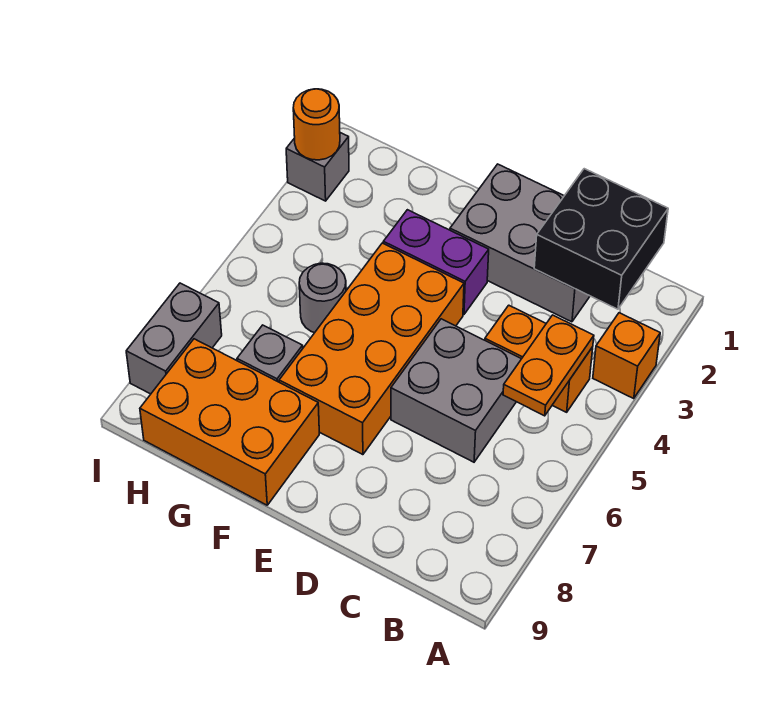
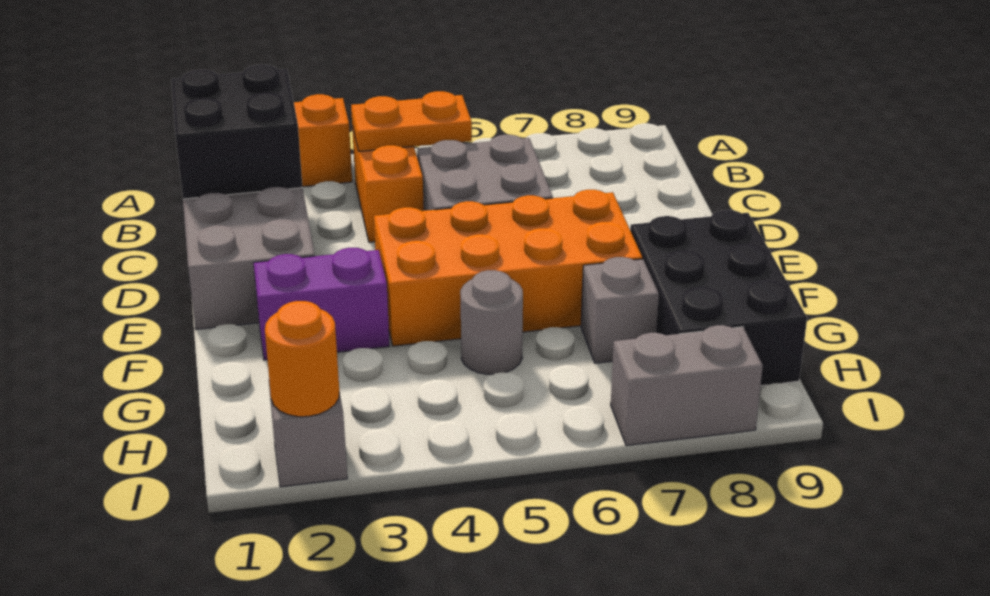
purple brick E3:F3 level 1 -> purple brick F2:F3 level 1
orange brick F8:H9 level 1 -> black brick F8:H9 level 1

